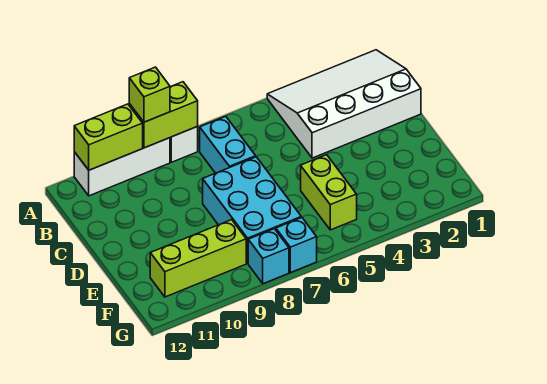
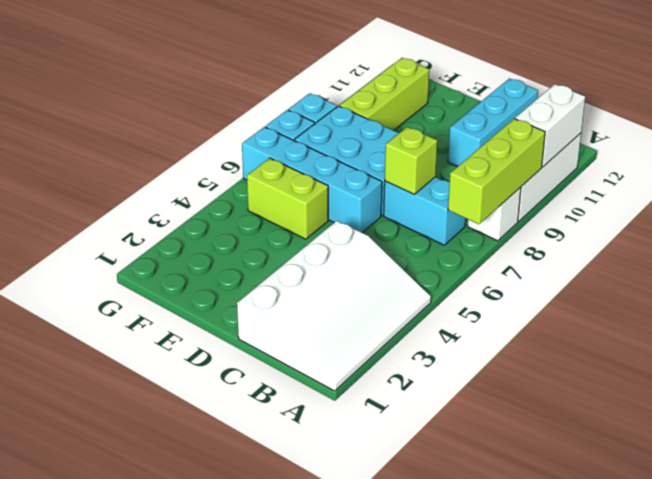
lime brick A8:A9 level 2 -> lime brick A7:A9 level 2
lime brick A9 level 3 -> lime brick C7 level 2
lime brick A10:A11 level 2 -> white brick A10:A11 level 2
none -> cyan brick C10:C12 level 1
none -> cyan brick D6:G6 level 1

